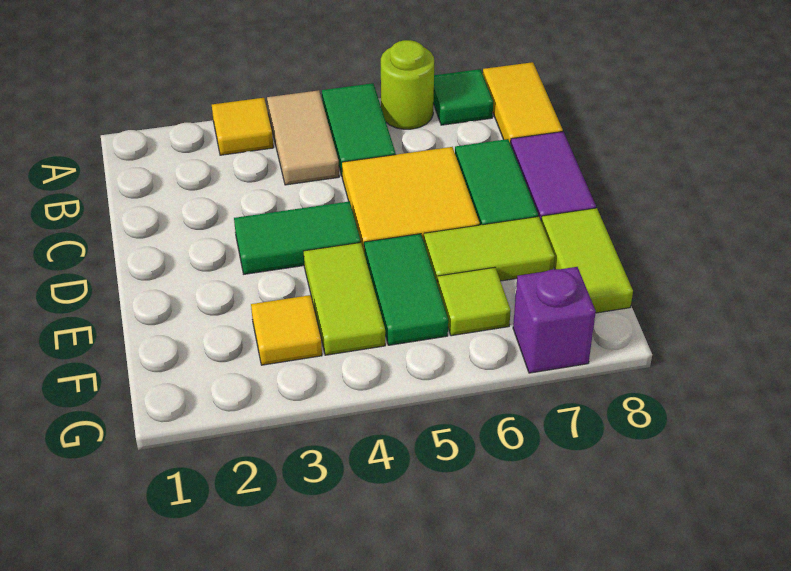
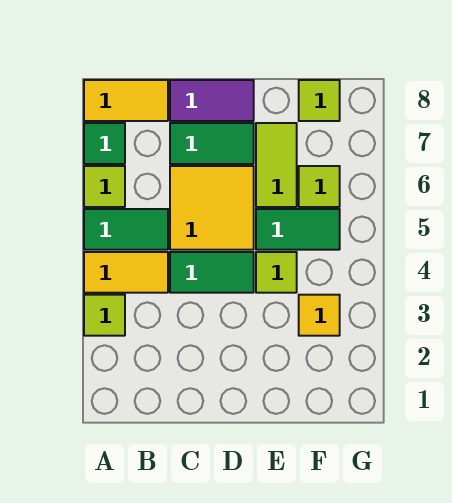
yellow tile A3 level 1 -> lime tile A3 level 1
tan tile A4:B4 level 1 -> yellow tile A4:B4 level 1
lime round brick A6 level 1 -> lime tile A6 level 1
green tile D3:D4 level 1 -> green tile C4:D4 level 1
lime tile E4:F4 level 1 -> lime tile E4 level 1
lime tile E8:F8 level 1 -> lime tile F8 level 1
purple brick G7 level 1 -> none

